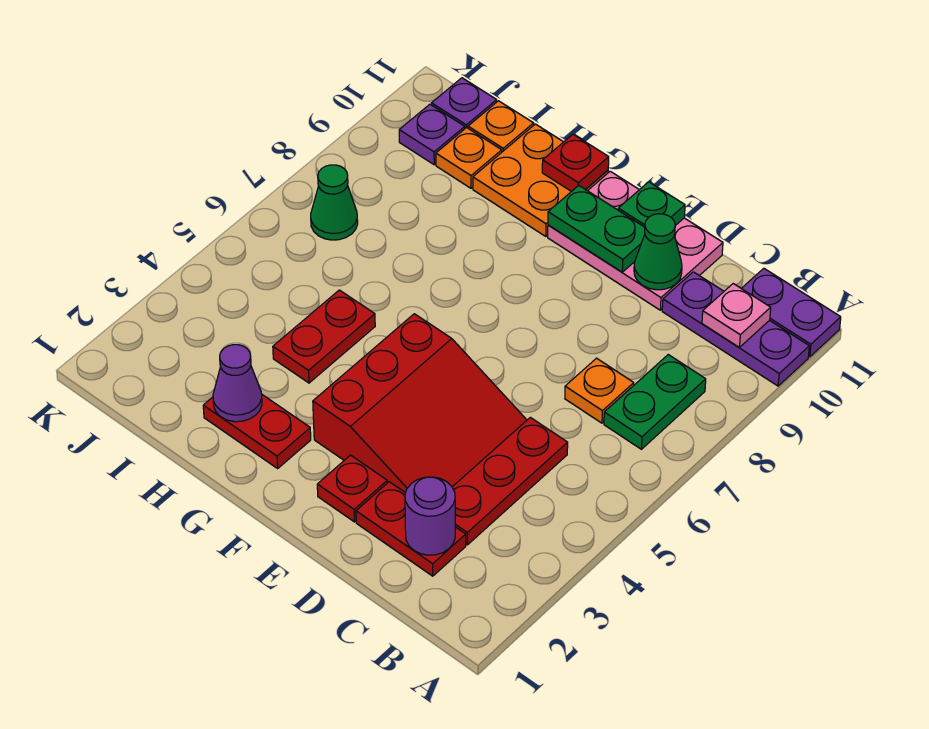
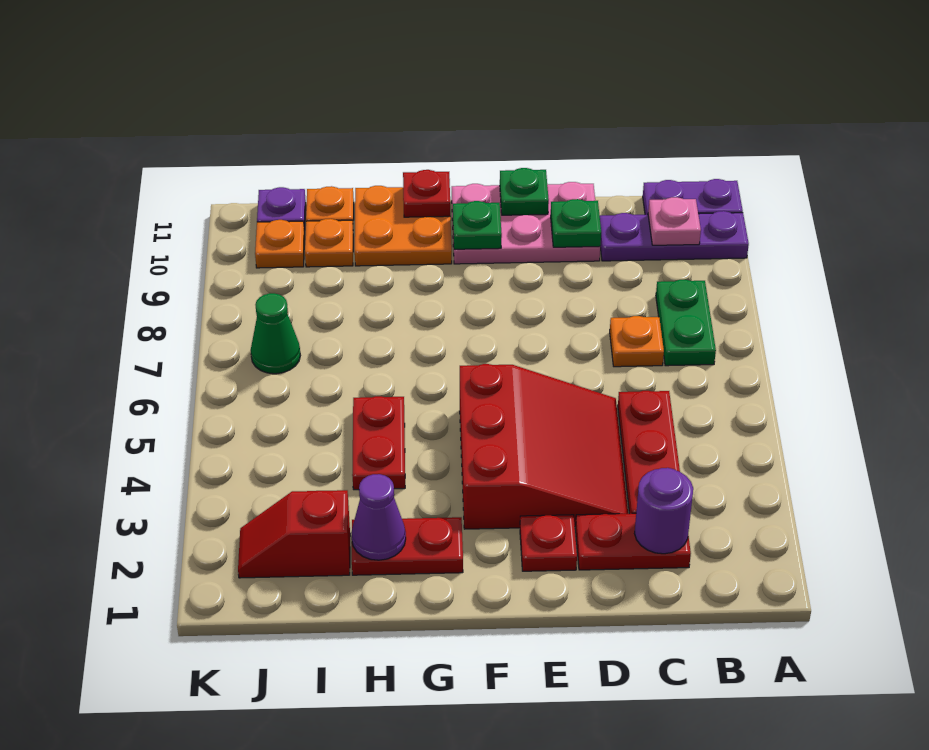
green cone D10 level 2 -> green plate D10 level 2
green plate E10:F10 level 2 -> green plate F10 level 2
none -> red slope I2:J2 level 1 top I
purple plate J10 level 1 -> orange plate J10 level 1

